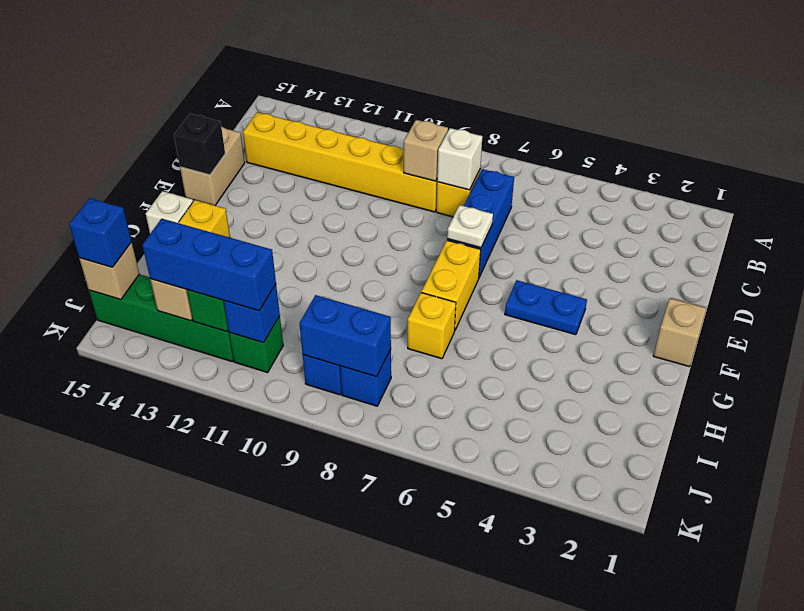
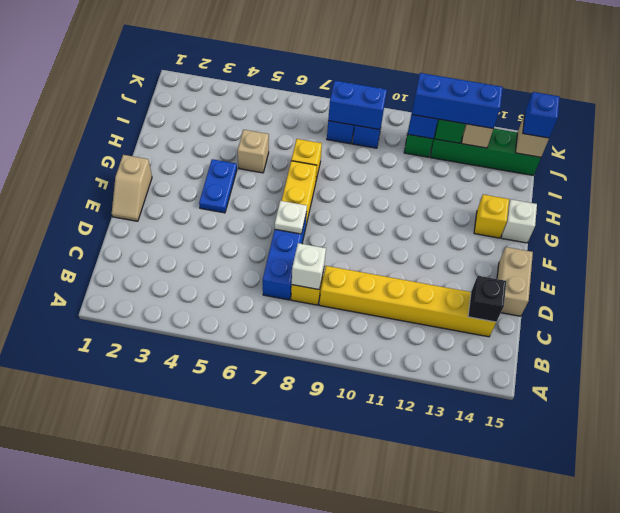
tan brick C9 level 2 -> tan brick H5 level 1
black brick E15 level 2 -> black brick C14 level 2
blue plate F4:F5 level 1 -> blue plate F4:G4 level 1

